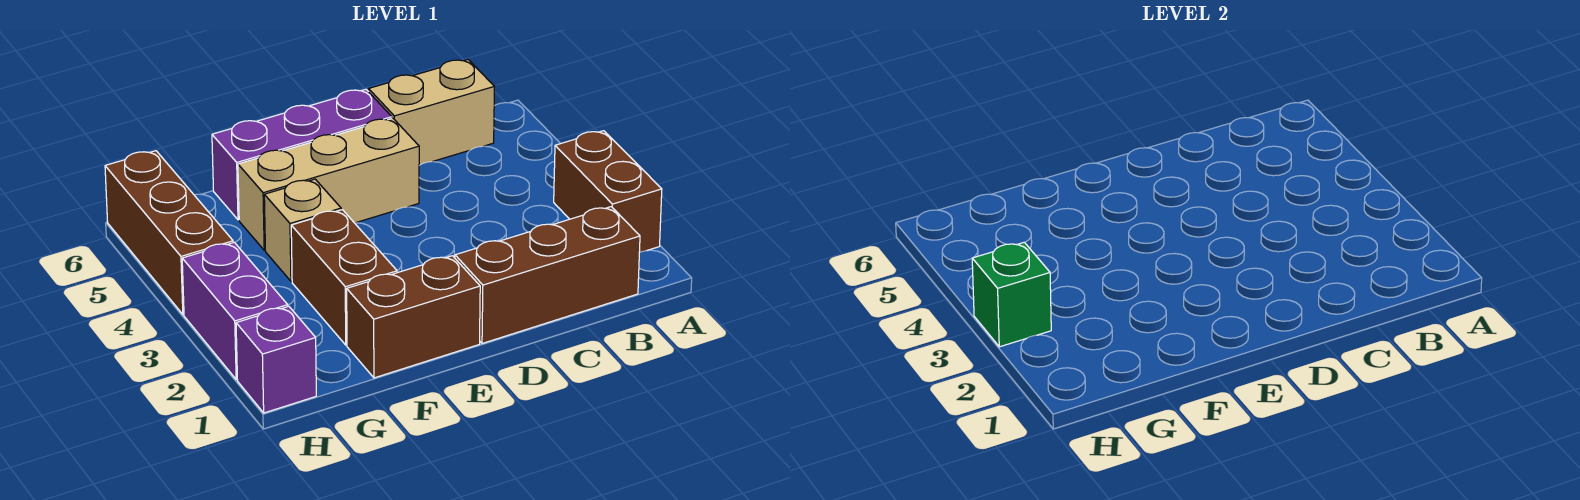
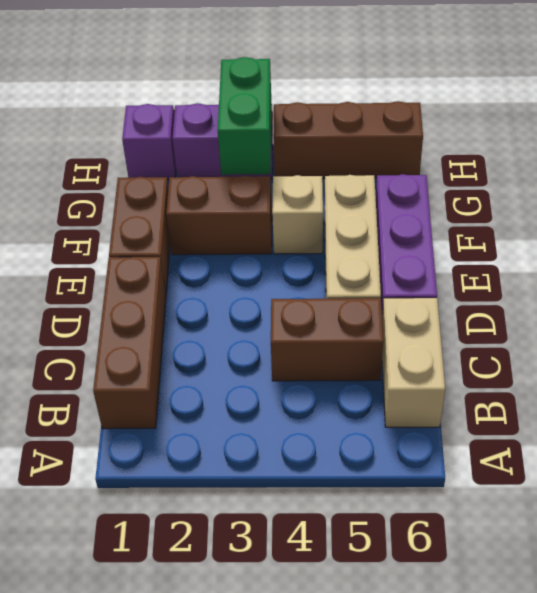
brown brick A2:A3 level 1 -> brown brick C4:C5 level 1
green brick H3 level 2 -> green brick G3:H3 level 2

